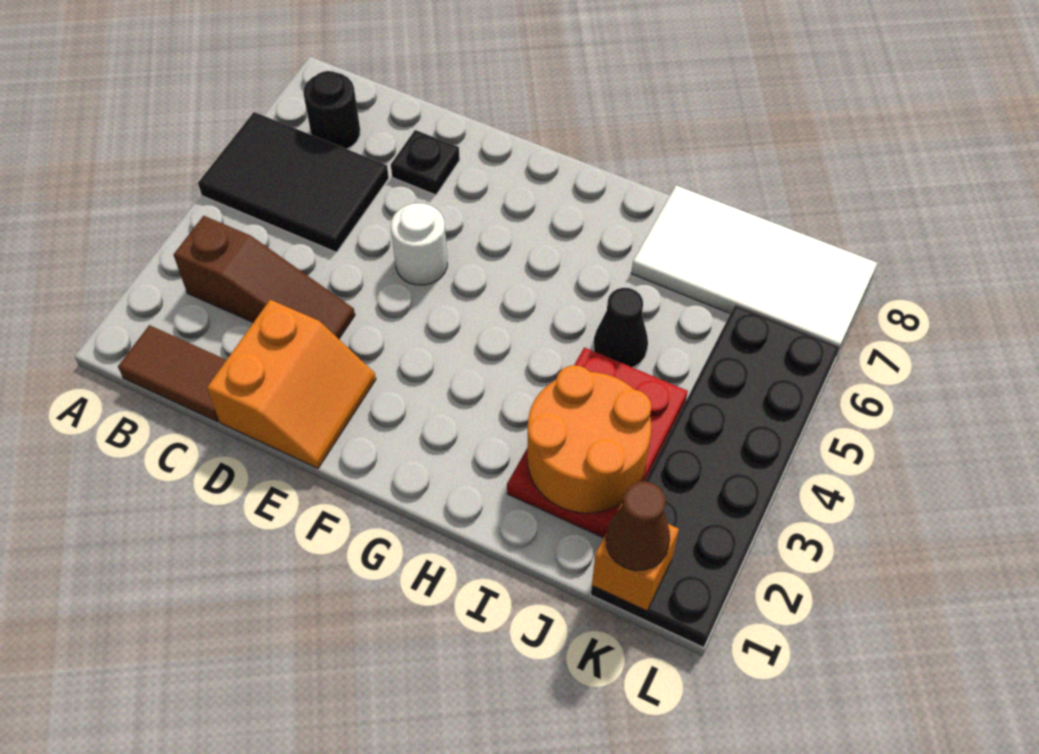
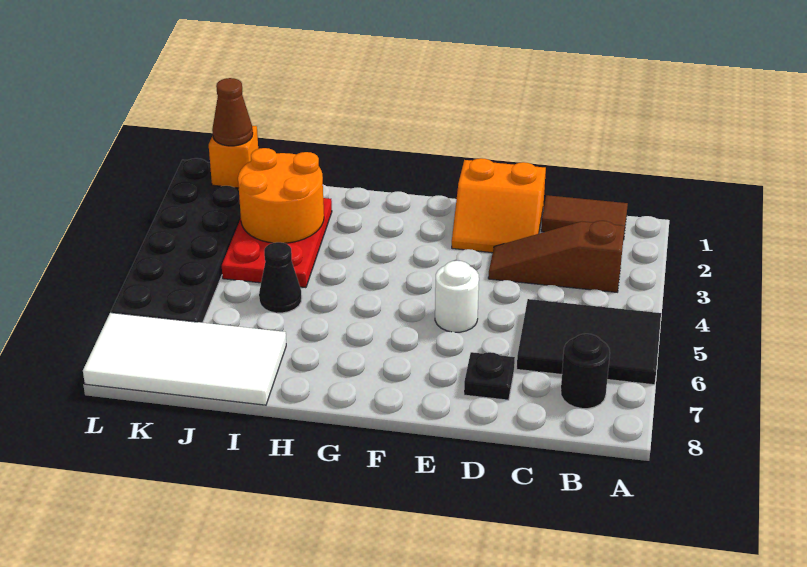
orange slope D1:E2 level 1 top D -> orange slope D1:E2 level 1 top 1

